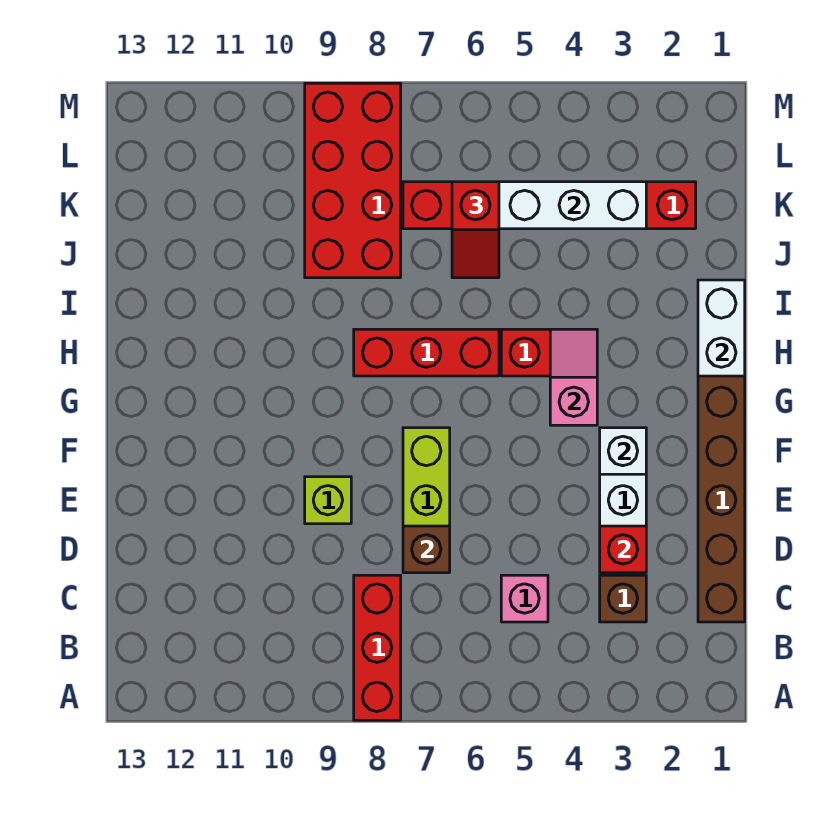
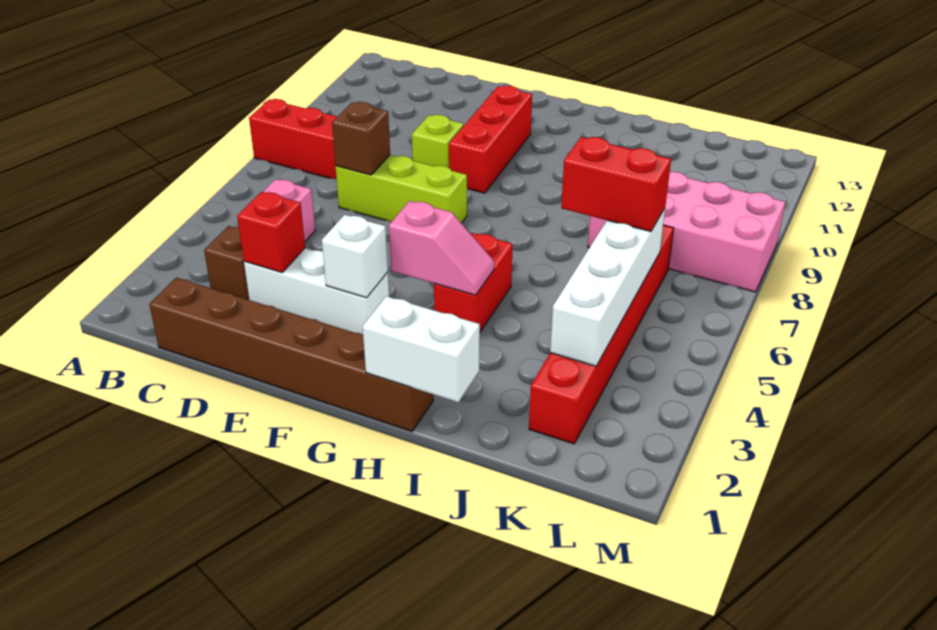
red brick H6:H8 level 1 -> red brick F9:F11 level 1
red slope J6:K6 level 3 top K -> red brick J6:K6 level 3
red brick J8:M9 level 1 -> pink brick J8:M9 level 1

